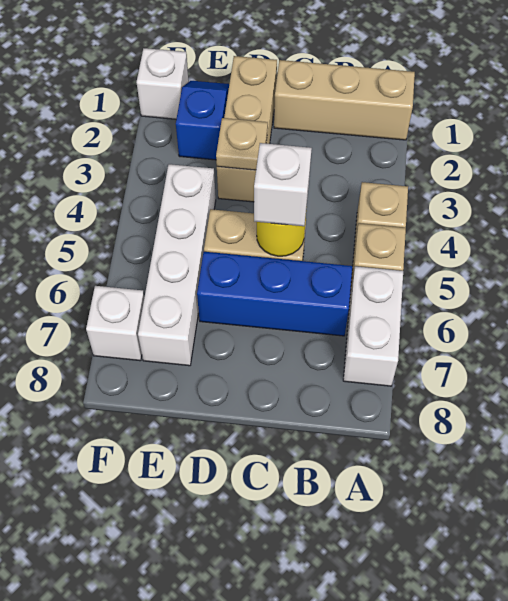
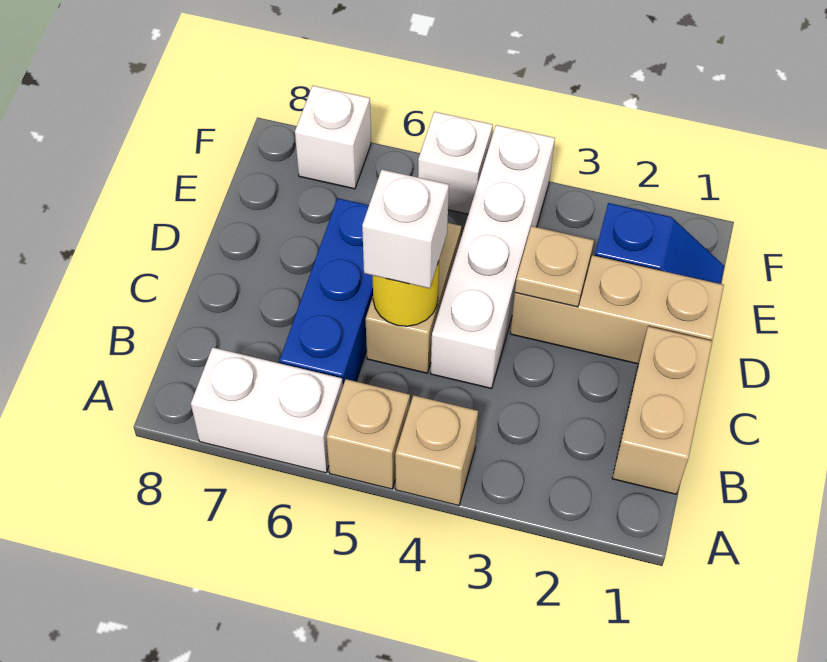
tan brick A1:C1 level 1 -> tan brick B1:C1 level 1
white brick E4:E7 level 1 -> white brick C4:F4 level 1
white brick F1 level 1 -> white brick F5 level 1

